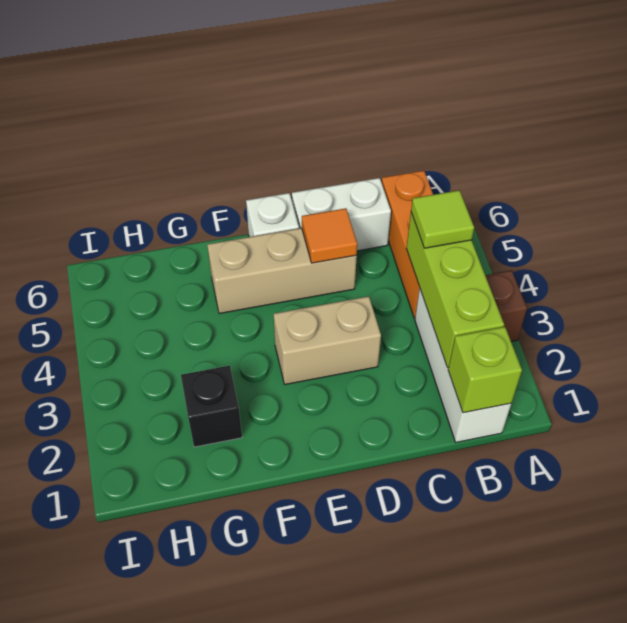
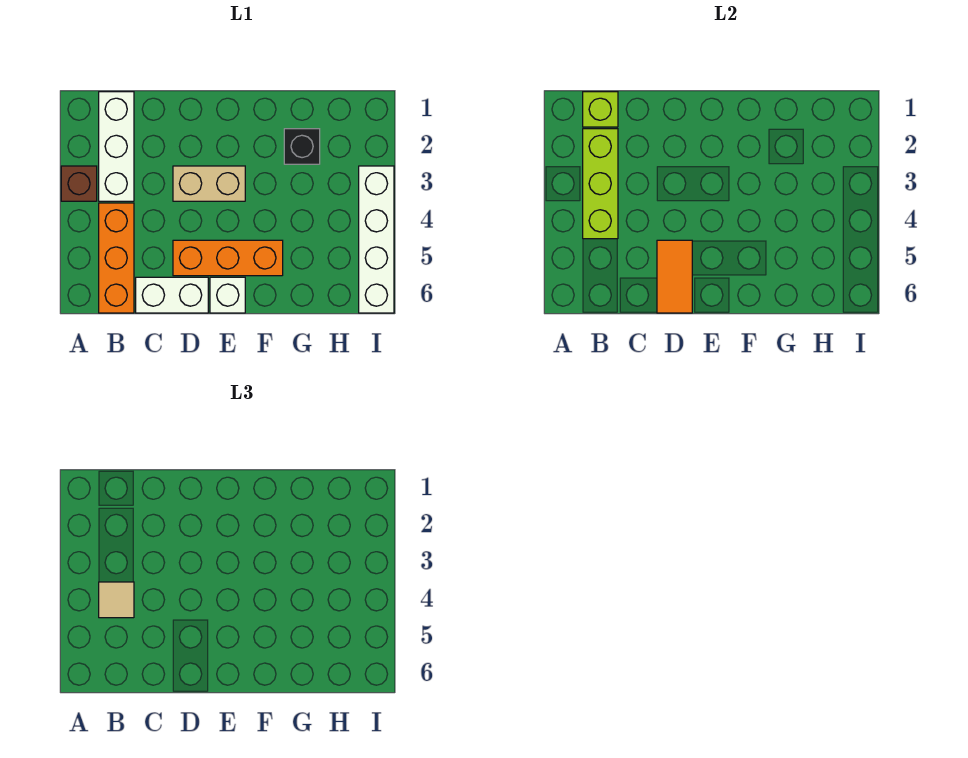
lime tile B4 level 3 -> tan tile B4 level 3
tan brick D5:F5 level 1 -> orange brick D5:F5 level 1
orange tile D5 level 2 -> orange tile D5:D6 level 2
none -> white brick I3:I6 level 1

